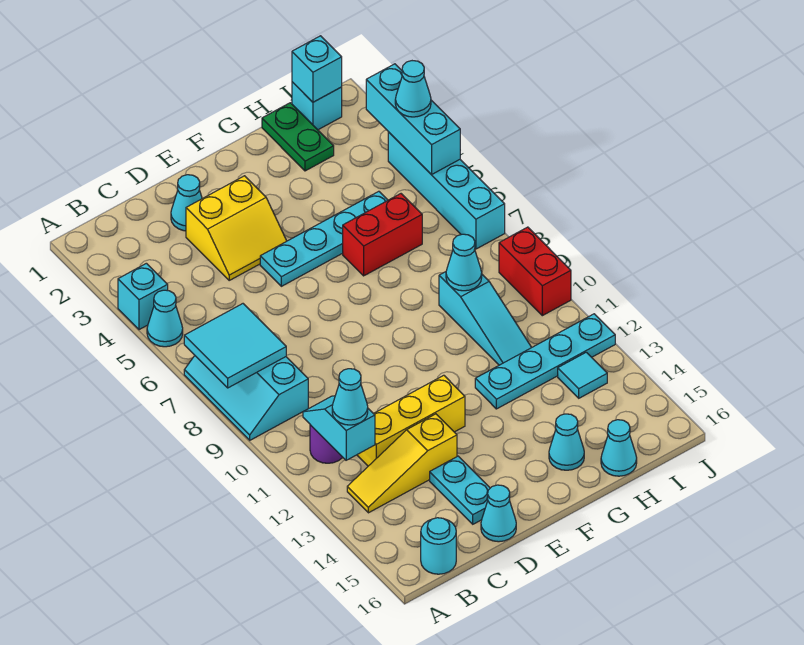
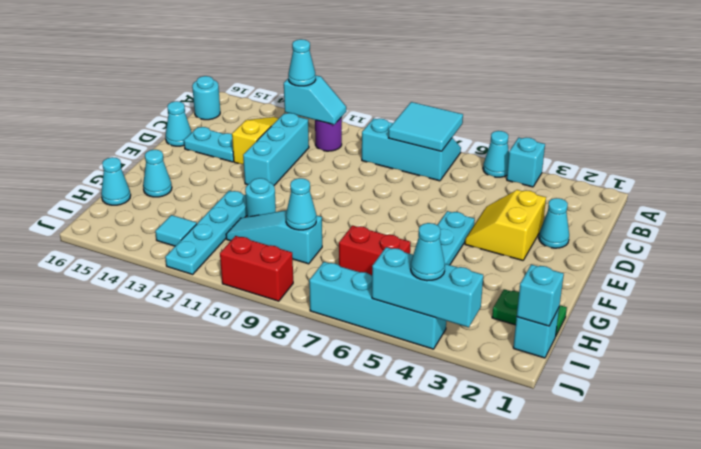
yellow brick C12:E12 level 1 -> cyan brick C12:E12 level 1
red brick G6:H6 level 1 -> red brick H6:H7 level 1
none -> cyan round brick G11 level 1

